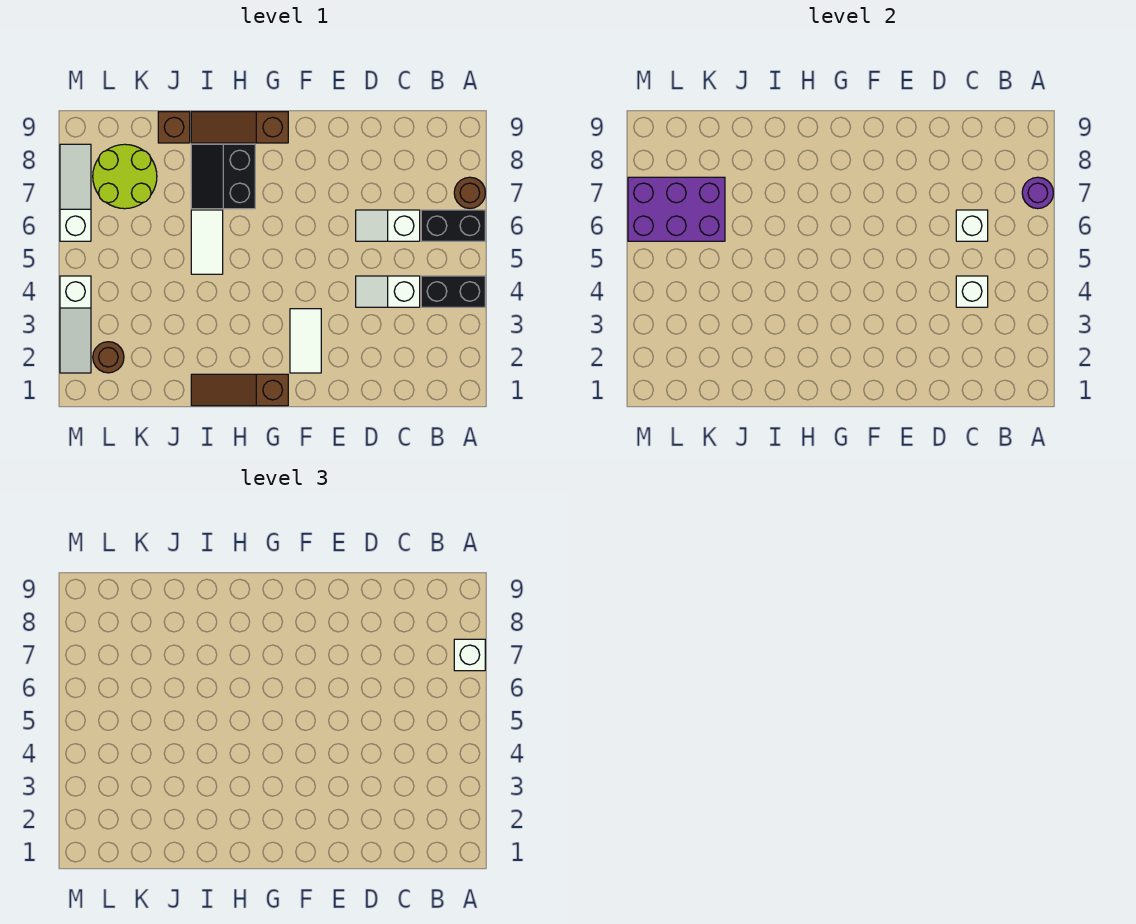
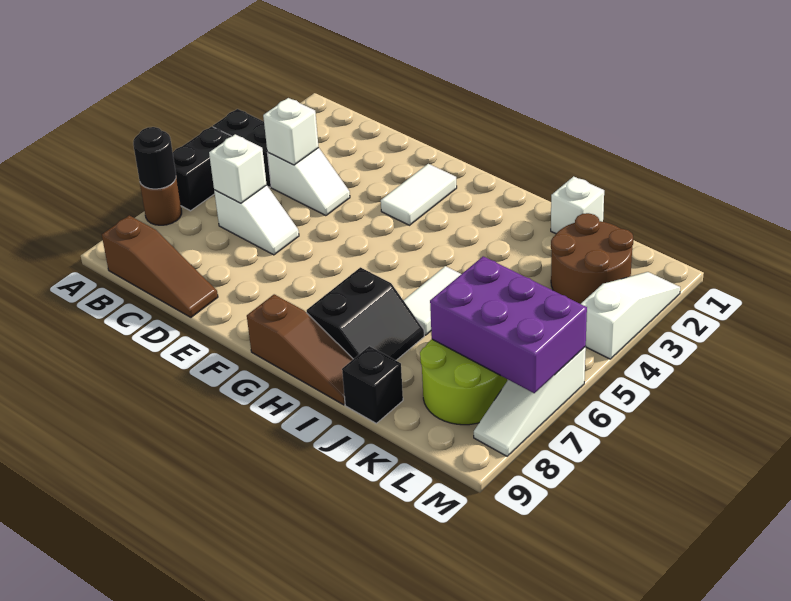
black brick A6:B6 level 1 -> black brick A5:A6 level 1
purple round brick A7 level 2 -> black round brick A7 level 2
white brick A7 level 3 -> white brick J1 level 1
brown slope G1:I1 level 1 top G -> brown slope B9:D9 level 1 top B
brown brick J9 level 1 -> black brick J9 level 1
brown round brick L2 level 1 -> brown round brick K2:L3 level 1

